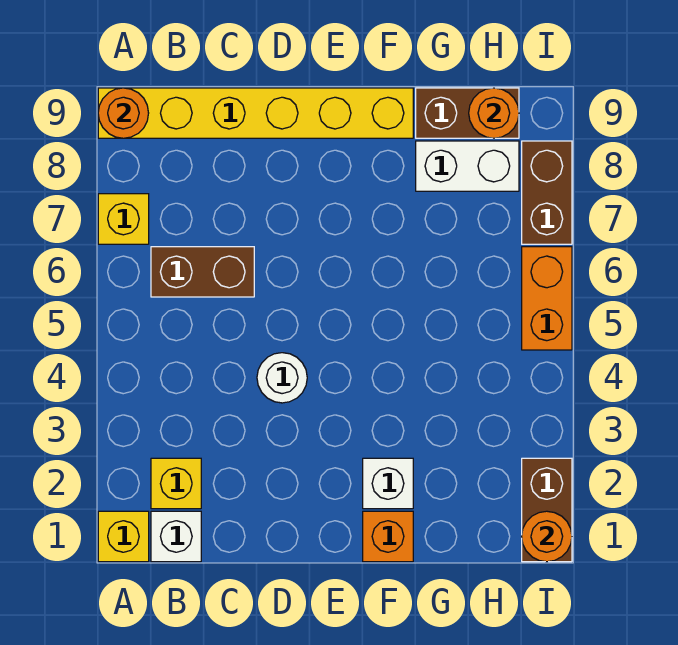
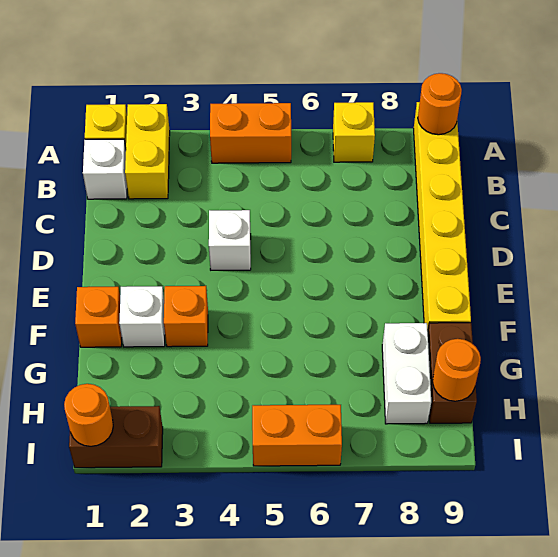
none -> orange brick A4:A5 level 1
yellow brick B2 level 1 -> yellow brick A2:B2 level 1
brown brick B6:C6 level 1 -> none
white round brick D4 level 1 -> white brick D4 level 1
none -> orange brick F3 level 1
brown brick I7:I8 level 1 -> none

